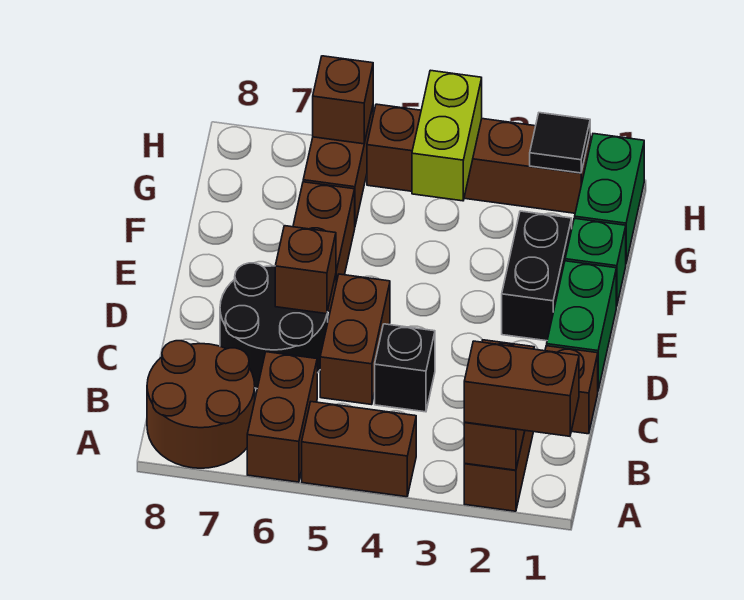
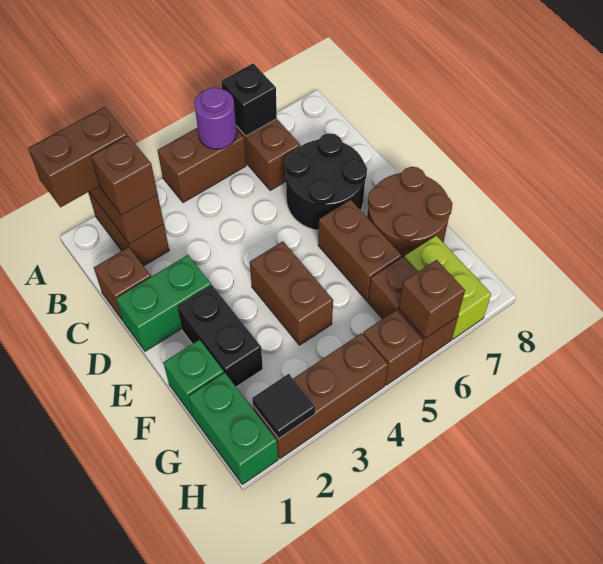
none -> purple round brick A5 level 2
brown round brick A7:B8 level 1 -> brown round brick E7:F8 level 1
black brick C4 level 1 -> black brick A6 level 2
brown brick C5:D5 level 1 -> brown brick E4:F4 level 1
green brick D1:E1 level 1 -> green brick D1:D2 level 1
brown brick D6 level 2 -> brown brick B2 level 3
lime brick G4:H4 level 2 -> lime brick G7:H7 level 1

